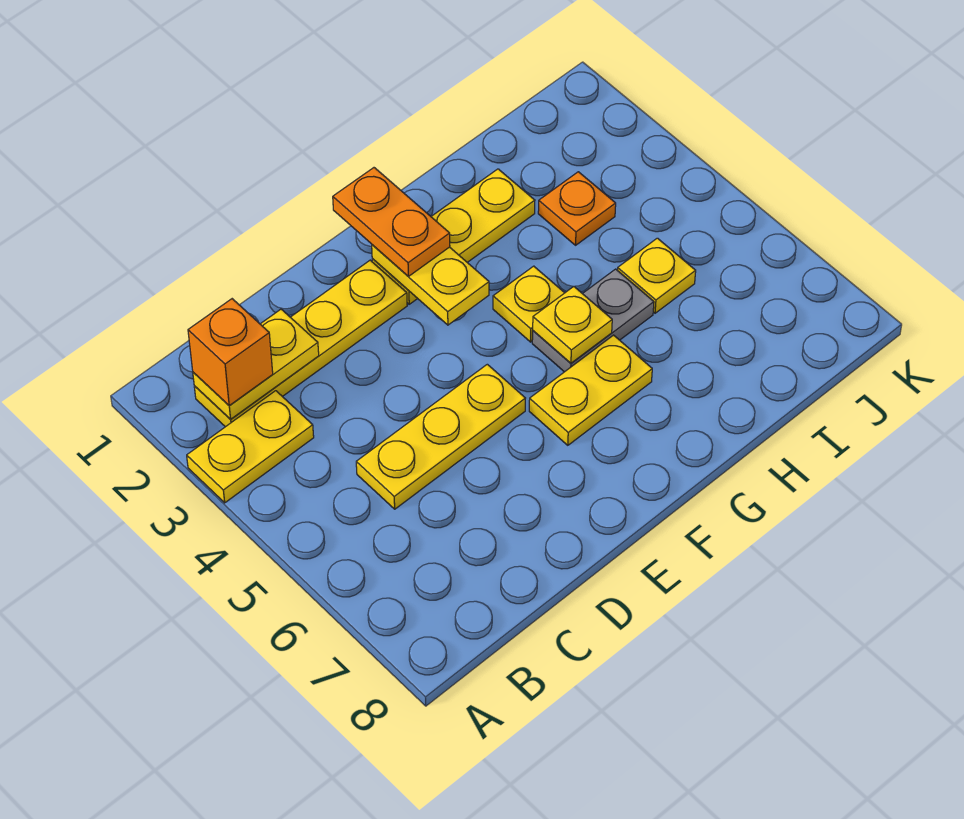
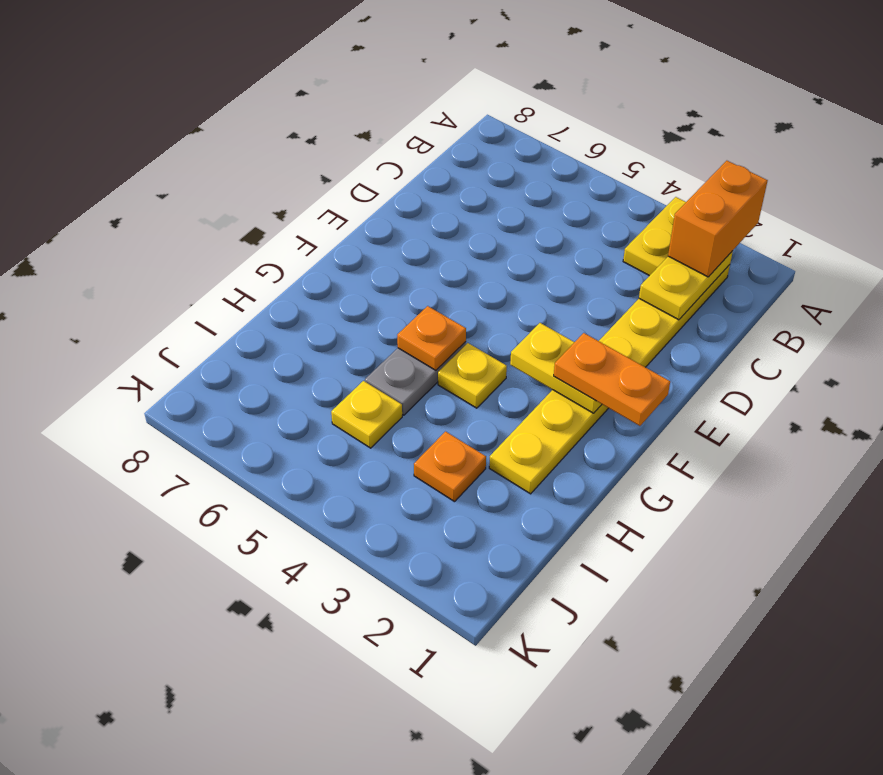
orange brick B2 level 3 -> orange brick A2:B2 level 3
yellow plate C5:E5 level 1 -> none
yellow plate F6:G6 level 1 -> none
yellow plate G5 level 2 -> orange plate G5 level 2

